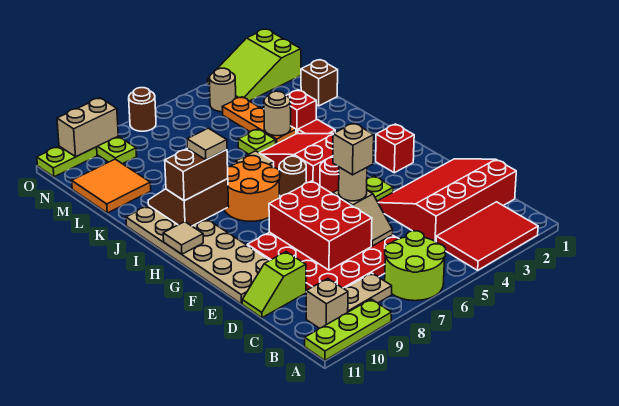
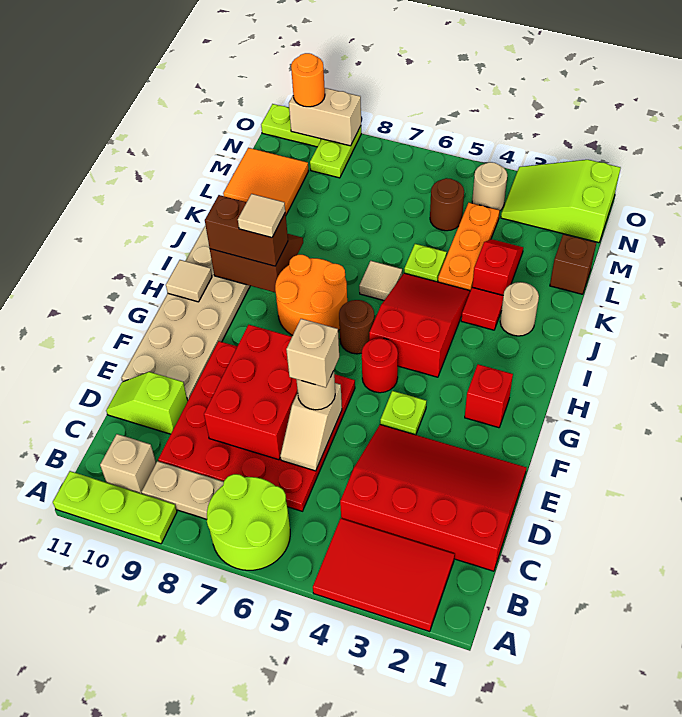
tan round brick K4 level 2 -> tan round brick J2 level 1
brown round brick O7 level 1 -> brown round brick M5 level 1
none -> orange round brick O10 level 3

